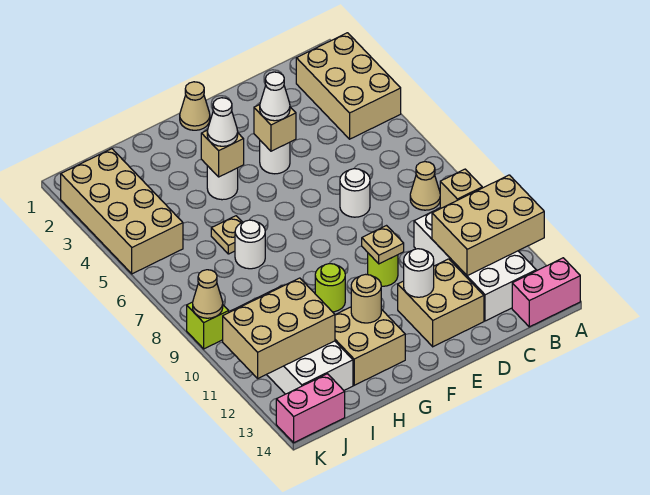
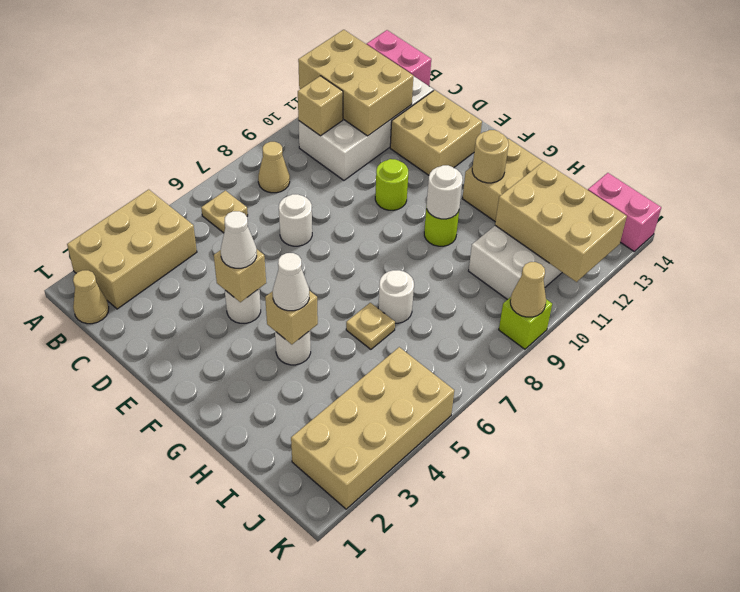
tan plate E10 level 2 -> tan plate B6 level 1
white round brick E12 level 2 -> white round brick G10 level 2
tan cone F1 level 1 -> tan cone B1 level 1

